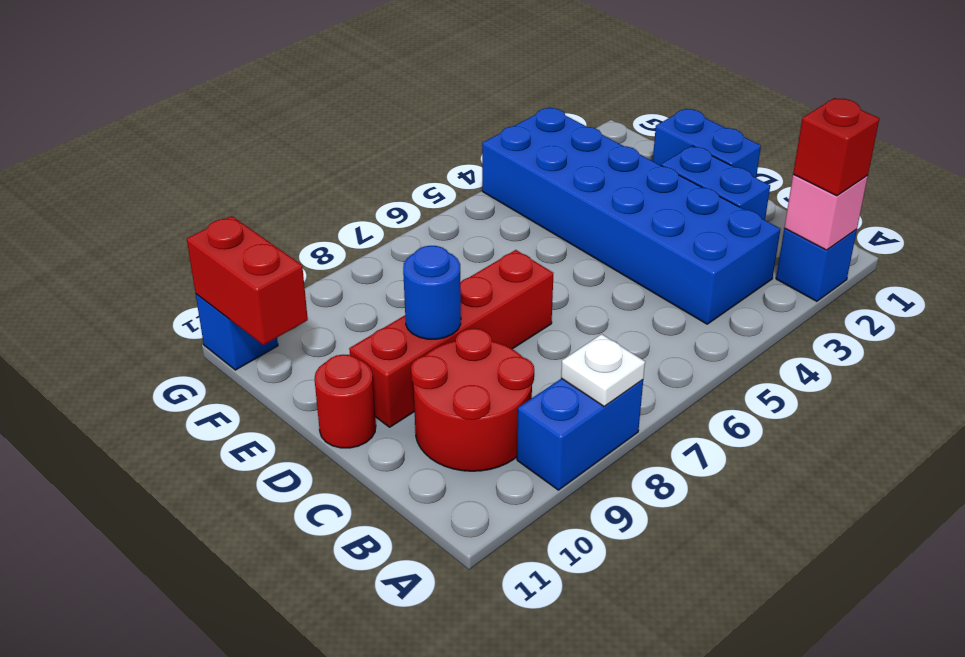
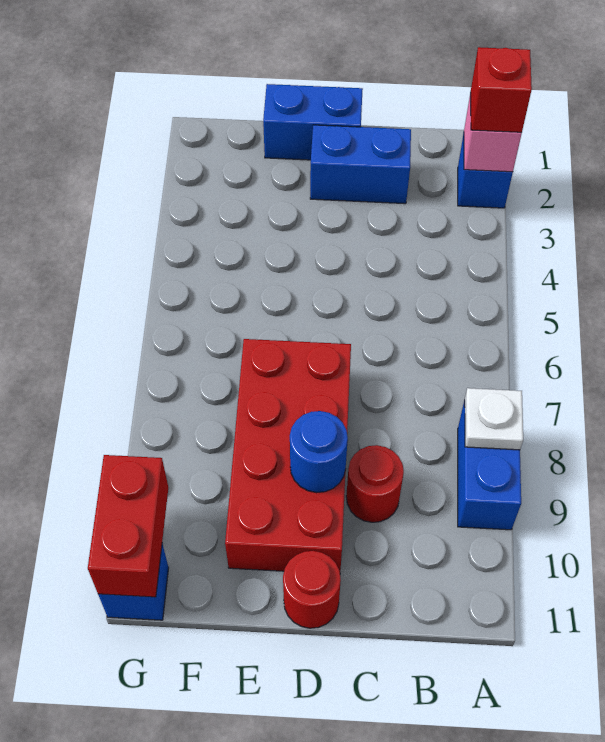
blue brick B3:G4 level 1 -> none
red round brick B9:C10 level 1 -> red round brick C9 level 1
red brick D7:D10 level 1 -> red brick D7:E10 level 1
red brick F11:G11 level 2 -> red brick G10:G11 level 2

